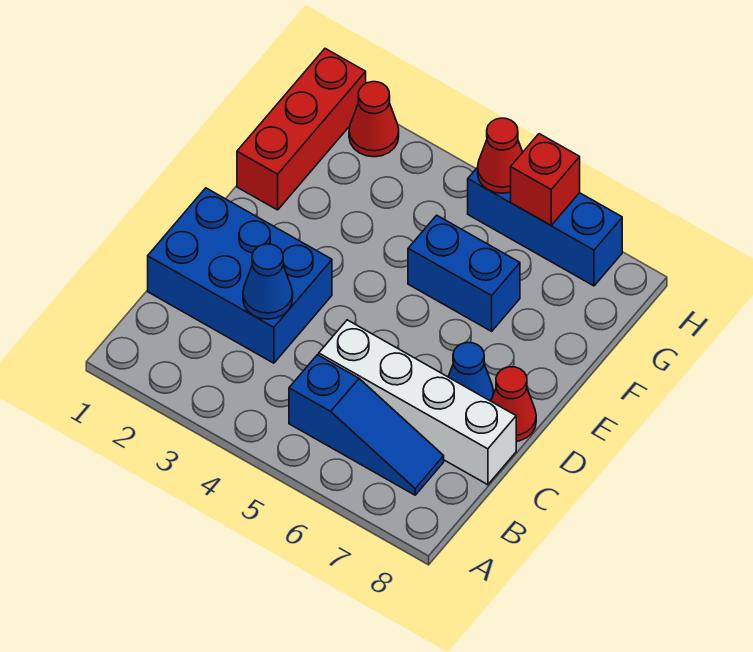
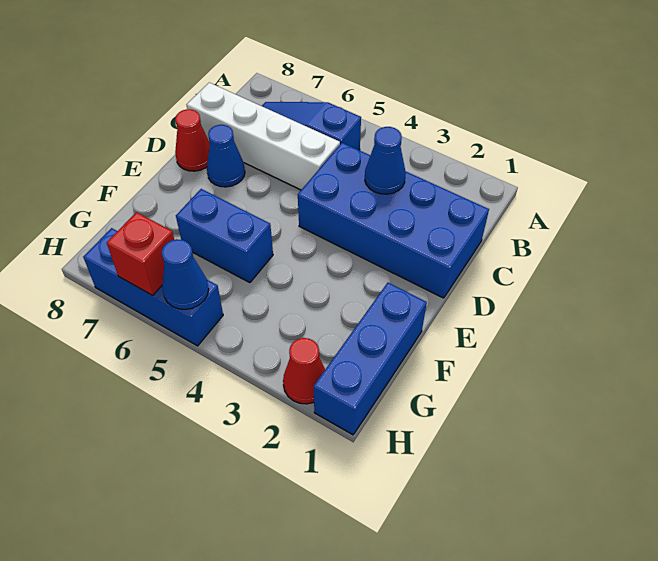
blue brick C1:D3 level 1 -> blue brick C1:D4 level 1
red brick F1:H1 level 1 -> blue brick F1:H1 level 1
red cone H5 level 2 -> blue cone H5 level 2

